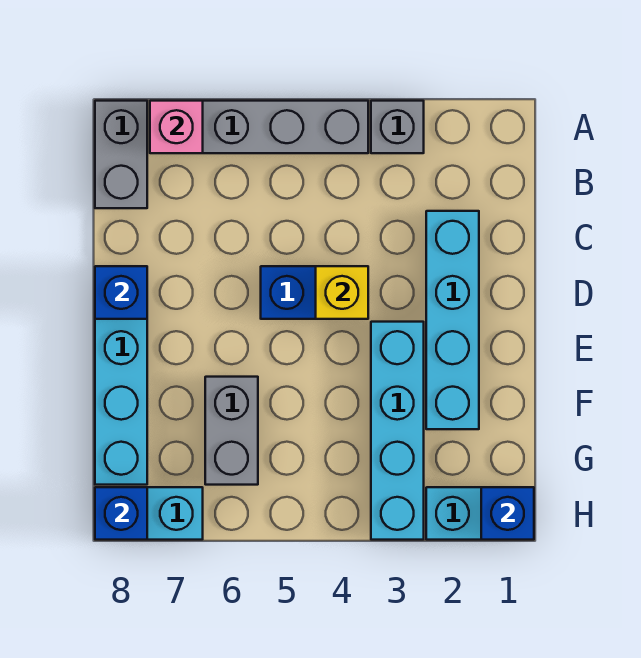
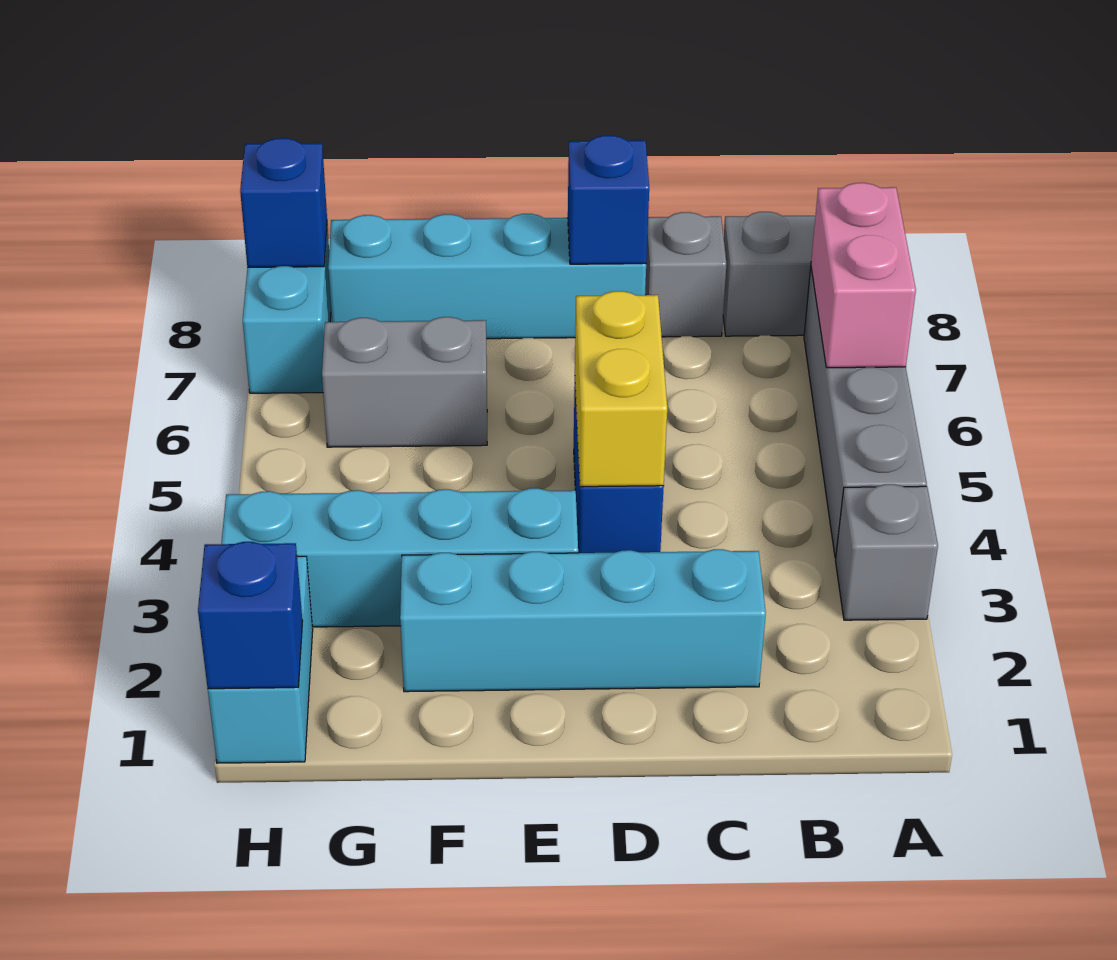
pink brick A7 level 2 -> pink brick A6:A7 level 2
none -> grey brick C8 level 1
yellow brick D4 level 2 -> yellow brick D4:D5 level 2

